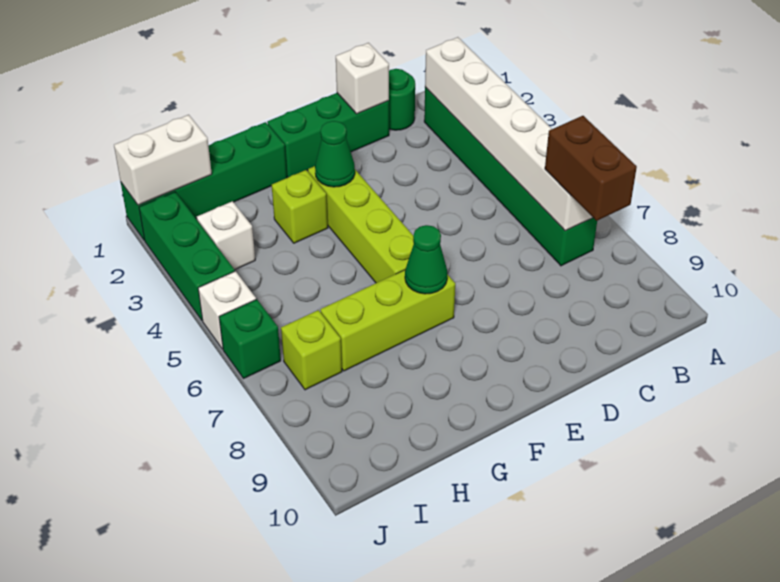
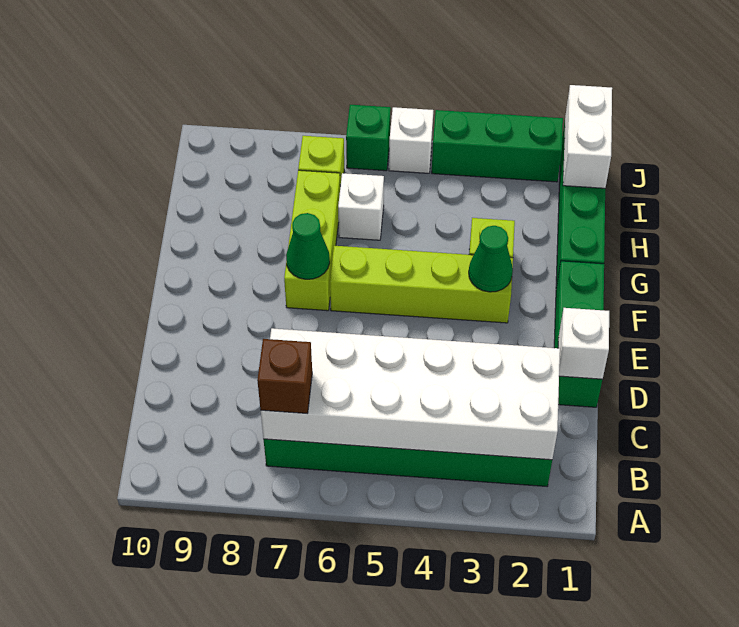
white brick B2:B7 level 2 -> white brick B2:C7 level 2
brown brick B7:B8 level 3 -> brown brick B7 level 3
green round brick C1 level 1 -> none
white brick I3 level 1 -> white brick H6 level 1

